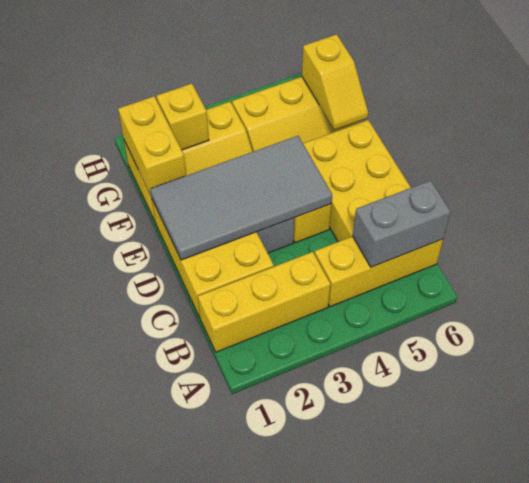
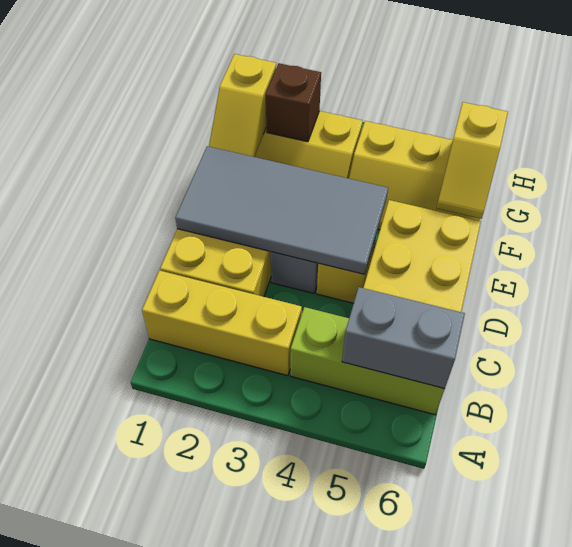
yellow brick B4:B6 level 1 -> lime brick B4:B6 level 1
yellow brick F1:G1 level 2 -> yellow slope F1:G1 level 2 top G
yellow brick G2 level 2 -> brown brick G2 level 2

